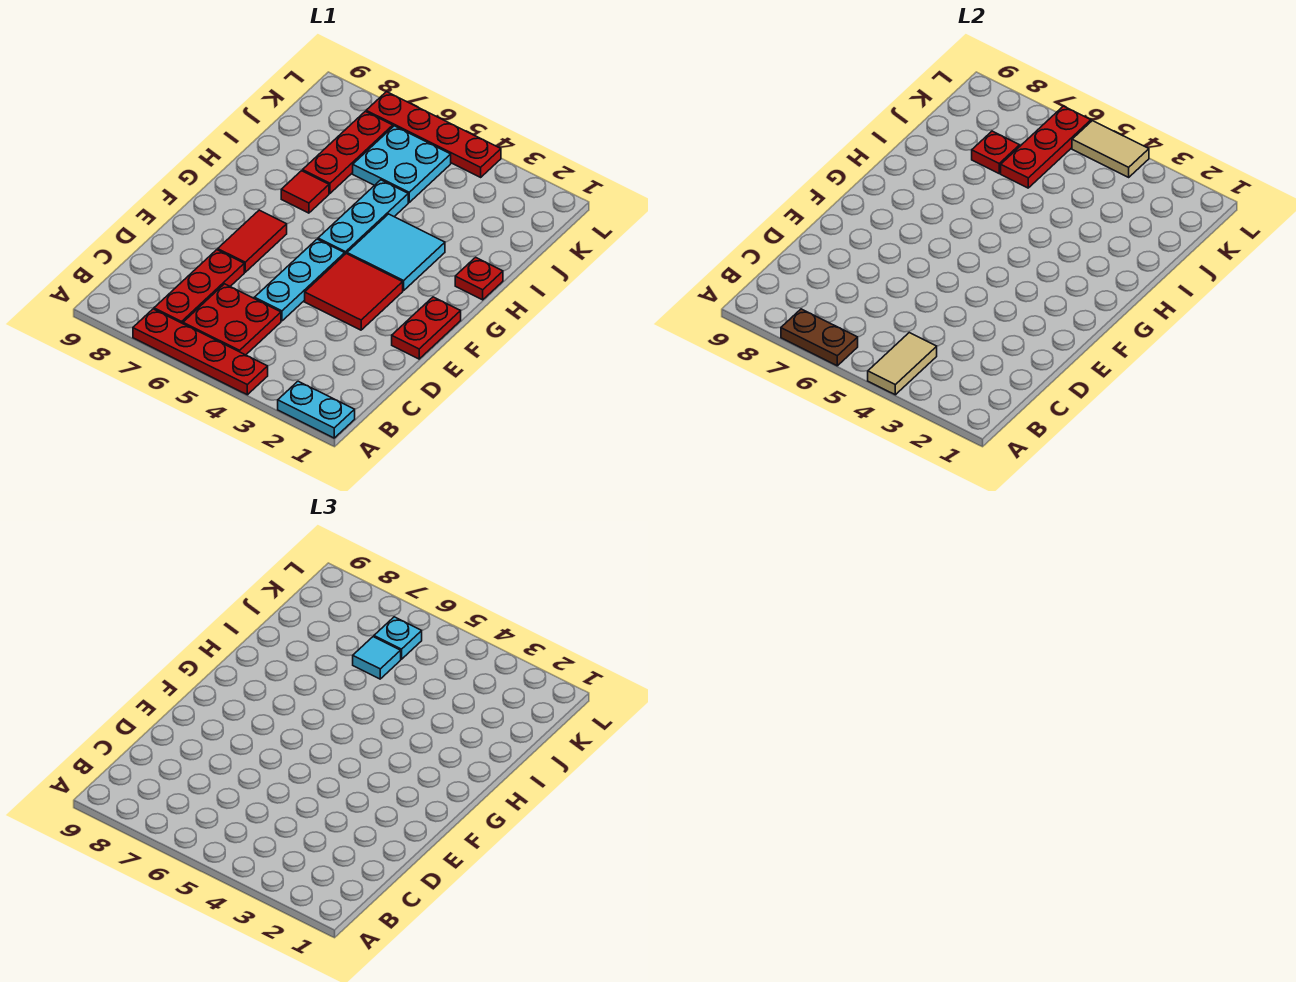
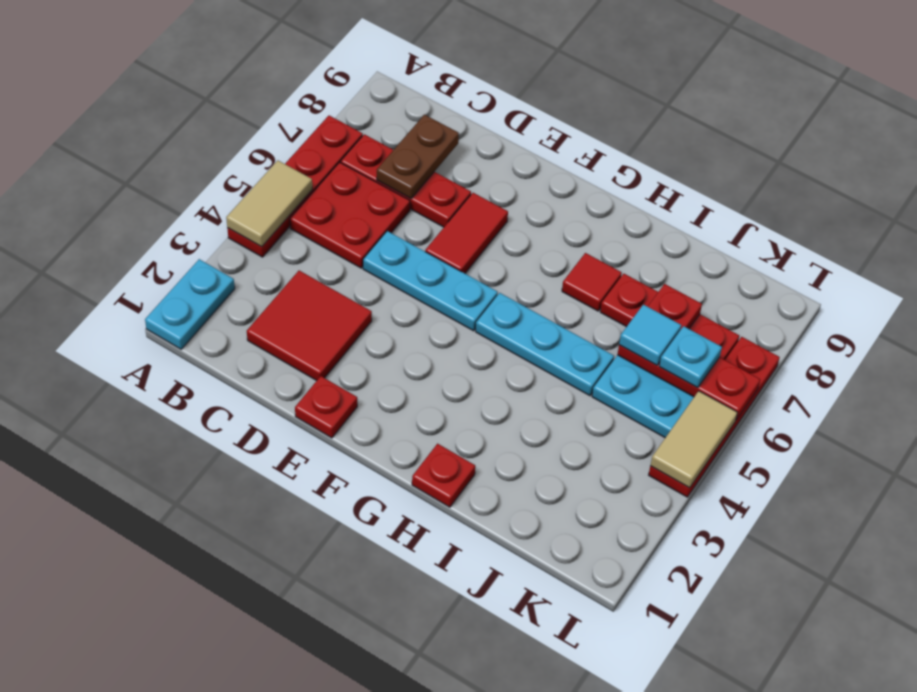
tan tile A4:B4 level 2 -> tan tile A4:A5 level 2
brown plate A6:A7 level 2 -> brown plate C7:C8 level 2
red plate E1:F1 level 1 -> red plate E1 level 1
red tile E3:F4 level 1 -> red tile C2:D3 level 1
red tile E7:F7 level 1 -> red tile E6:E7 level 1
cyan tile G3:H4 level 1 -> none

